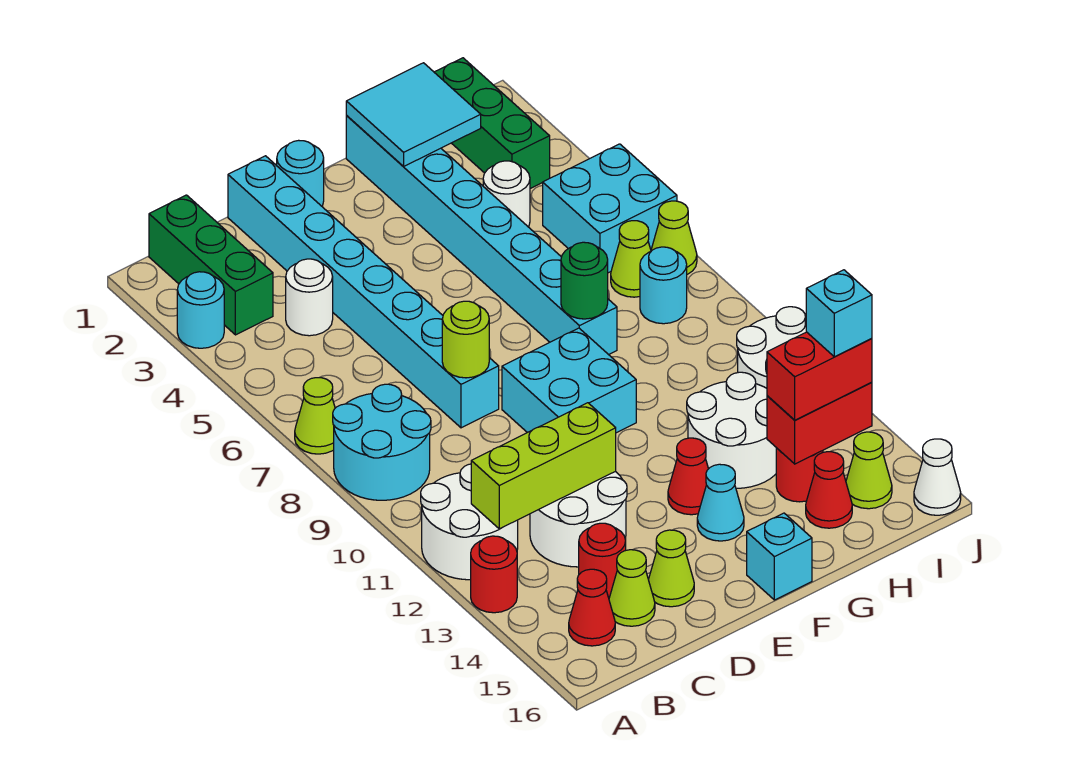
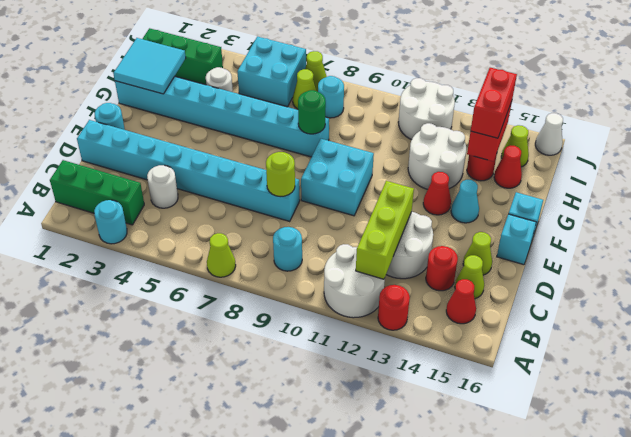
cyan round brick A8:B9 level 1 -> cyan round brick B9 level 1
cyan brick I14 level 4 -> cyan brick E16 level 1

